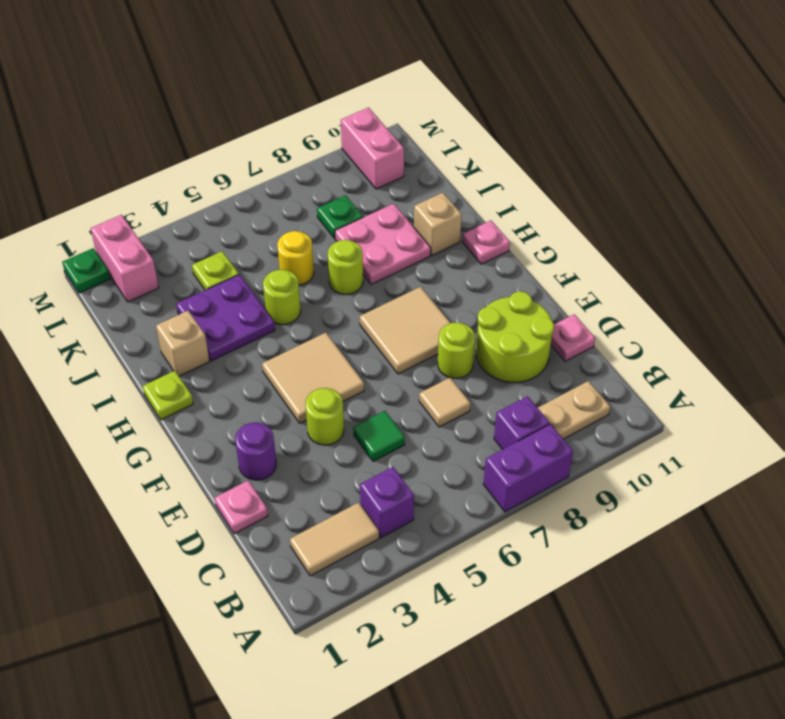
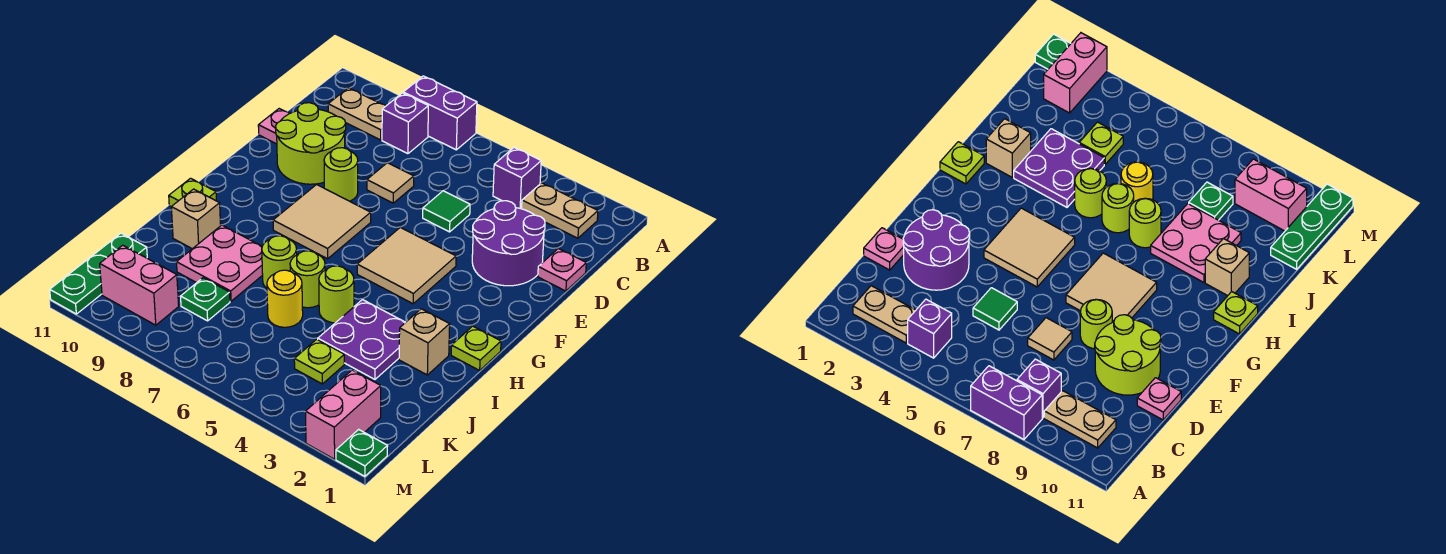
tan tile B2:B3 level 1 -> tan plate B2:B3 level 1
purple round brick E2 level 1 -> purple round brick D2:E3 level 1
lime round brick E4 level 1 -> lime round brick I6 level 1
pink plate H11 level 1 -> lime plate H11 level 1
none -> green plate K11:M11 level 1
pink brick L10:M10 level 1 -> pink brick L9:L10 level 1

